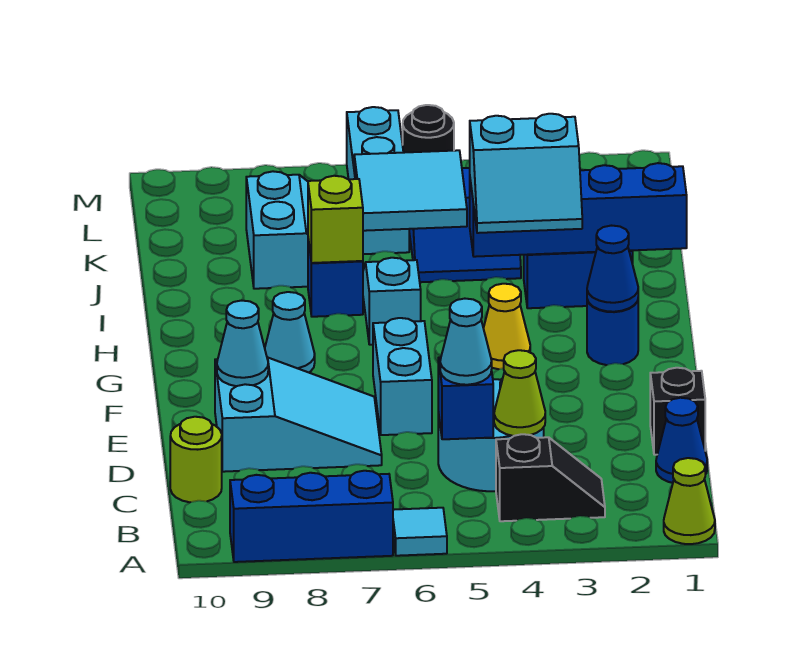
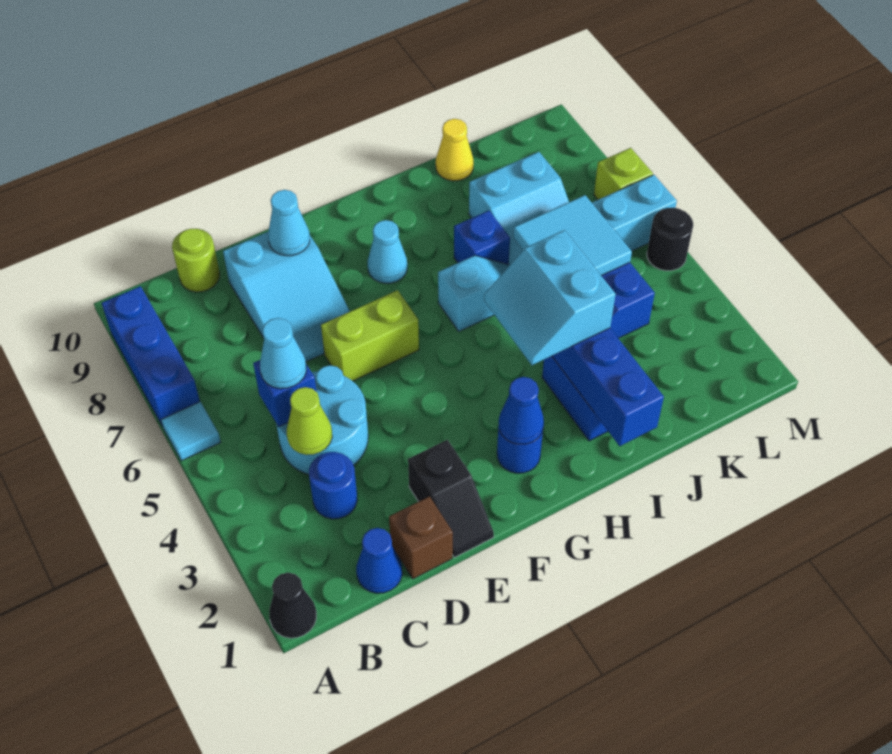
lime cone A1 level 1 -> black cone A1 level 1
black slope B3:B4 level 1 top 4 -> black slope E1:E2 level 1 top 2
none -> blue round brick C3 level 1
black brick D1 level 1 -> brown brick D1 level 1
cyan brick E6:F6 level 1 -> lime brick E6:F6 level 1
yellow cone G4 level 1 -> yellow cone J10 level 1
lime brick I7 level 2 -> lime brick M7 level 1

